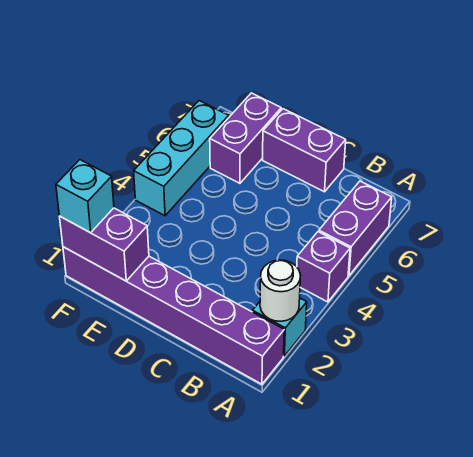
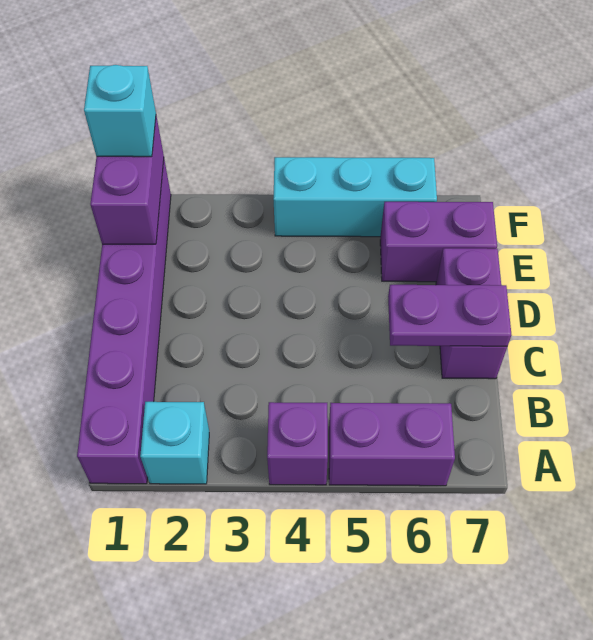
white round brick A2 level 2 -> none
none -> purple plate C6:C7 level 2

